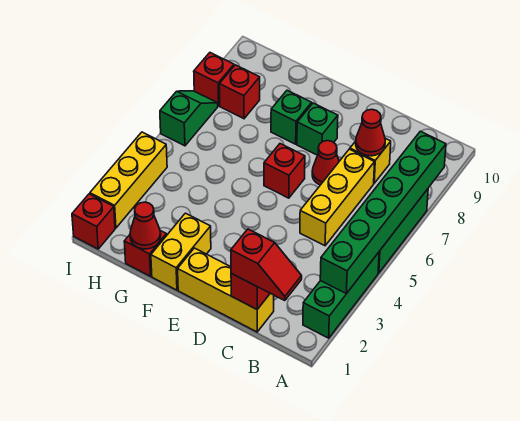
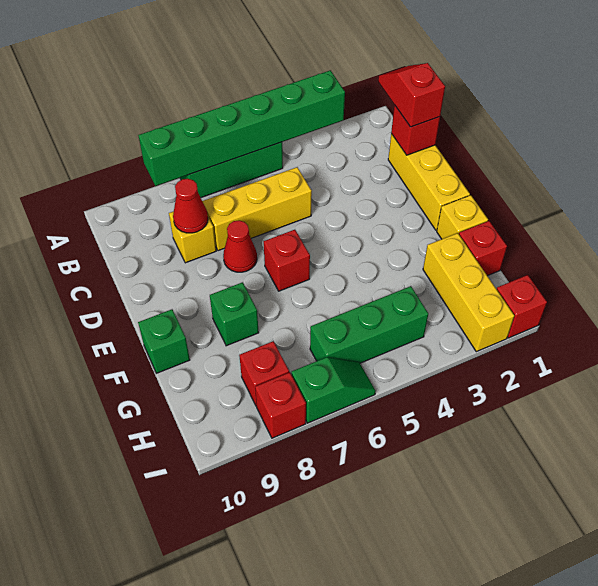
green brick A2:A4 level 1 -> green brick H4:H6 level 1
green brick E8 level 1 -> green brick F10 level 1
yellow brick F1:F2 level 1 -> yellow brick F1 level 1
red cone G1 level 2 -> none
yellow brick I2:I4 level 1 -> yellow brick G2:I2 level 1
green slope I6:I7 level 1 top 6 -> green slope I6:I7 level 1 top 7

